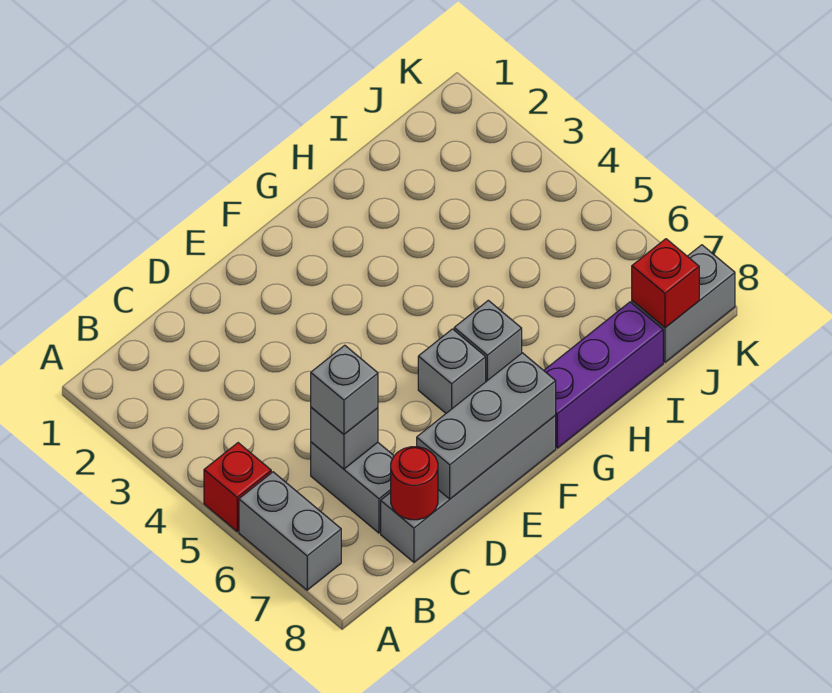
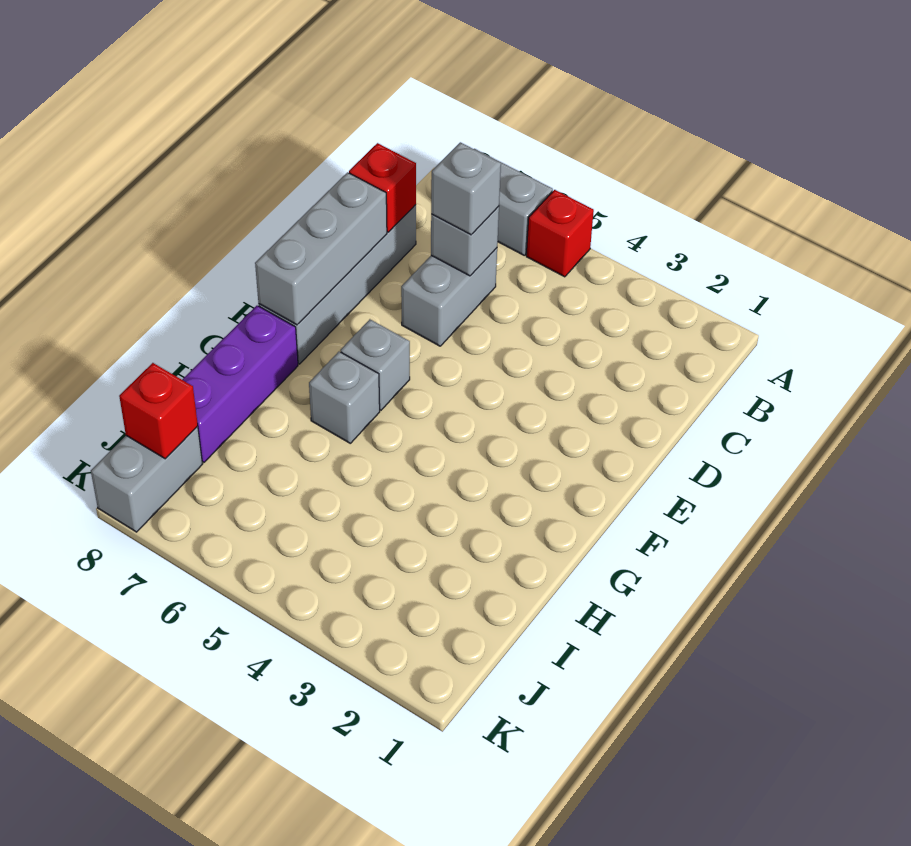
grey brick C6:C7 level 1 -> grey brick C6:D6 level 1
red round brick C8 level 2 -> red brick C8 level 2

